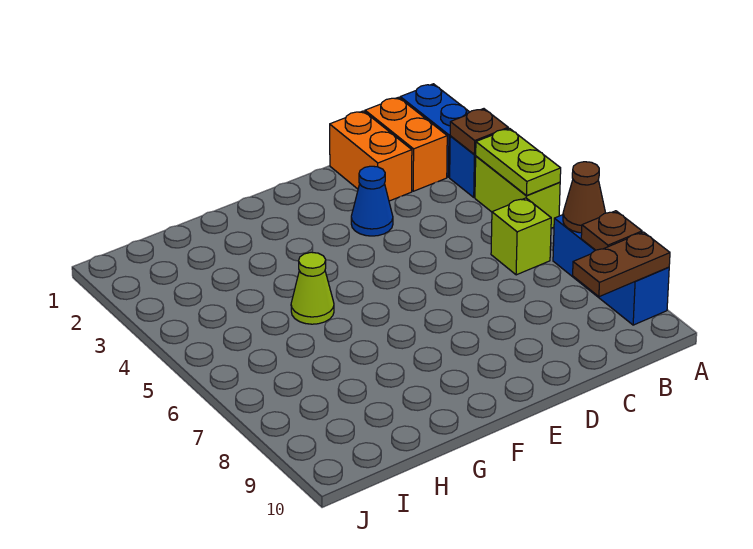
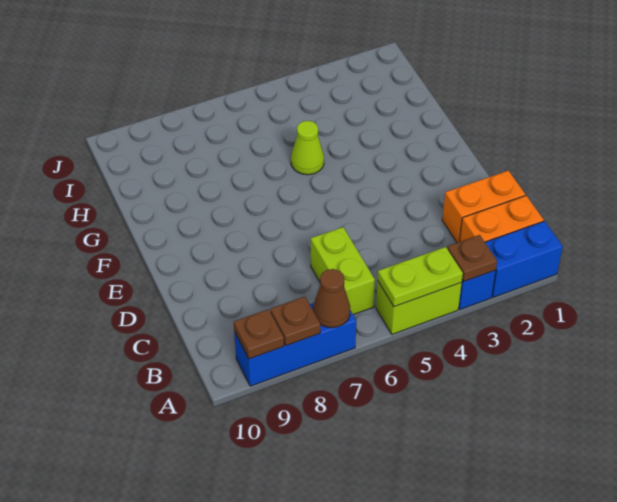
brown plate A9:B9 level 2 -> brown plate A9 level 2
lime brick B6 level 1 -> lime brick B6:C6 level 1
blue cone D3 level 1 -> none

